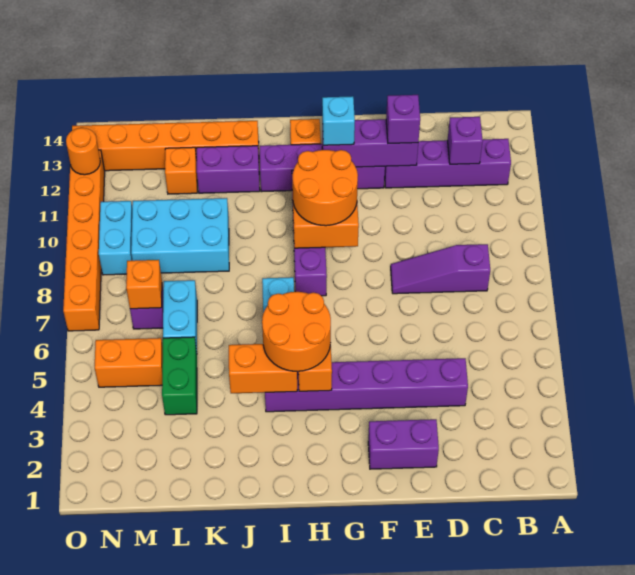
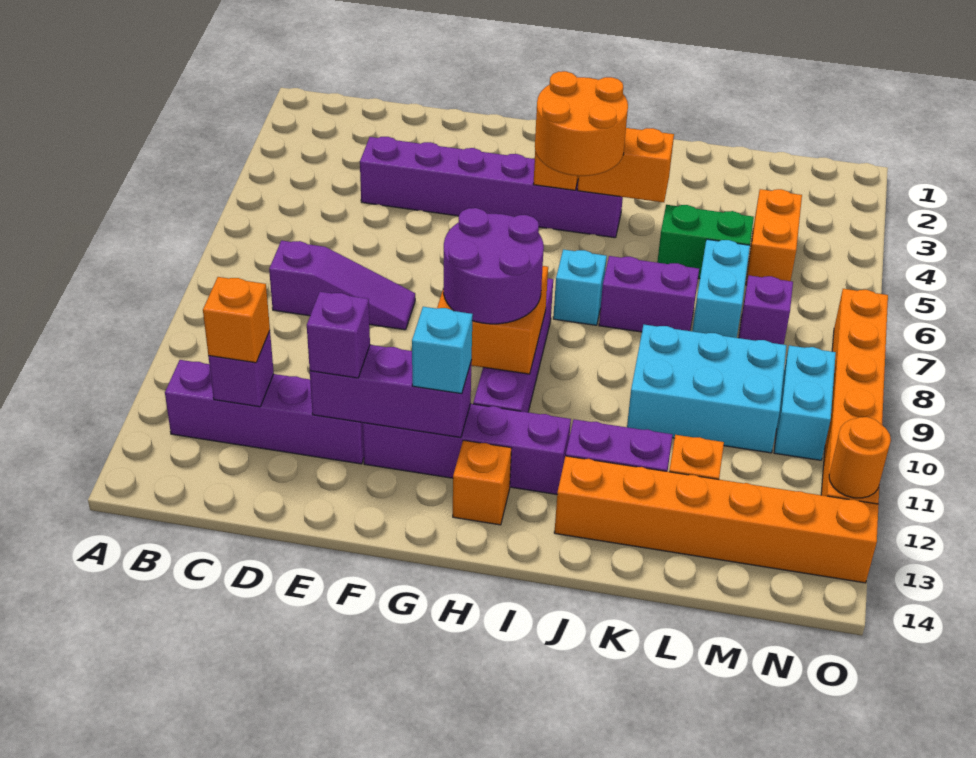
purple brick E2:F2 level 1 -> purple brick J7:K7 level 1
orange round brick G9:H10 level 3 -> purple round brick G9:H10 level 3
green brick L4:L5 level 1 -> green brick K5:L5 level 1
orange brick M5:N5 level 1 -> orange brick M4:M5 level 1
orange brick M7 level 2 -> orange brick C12 level 3

